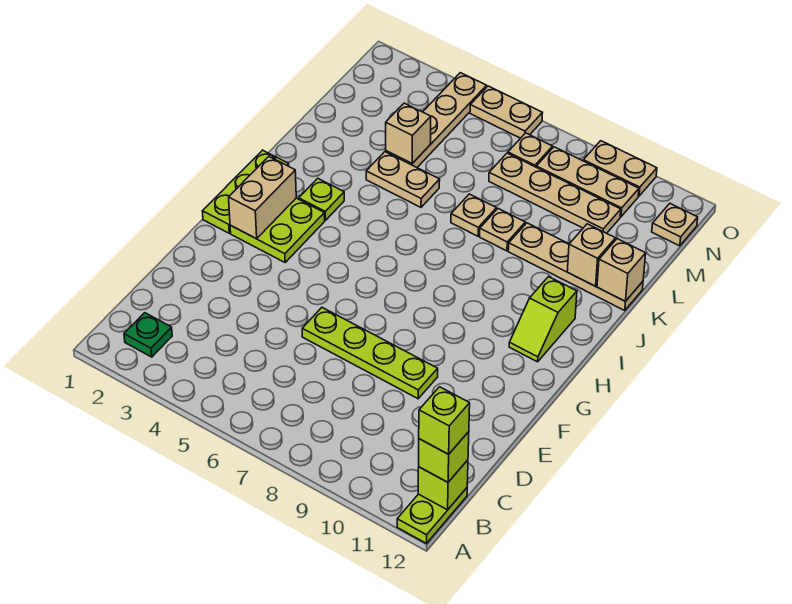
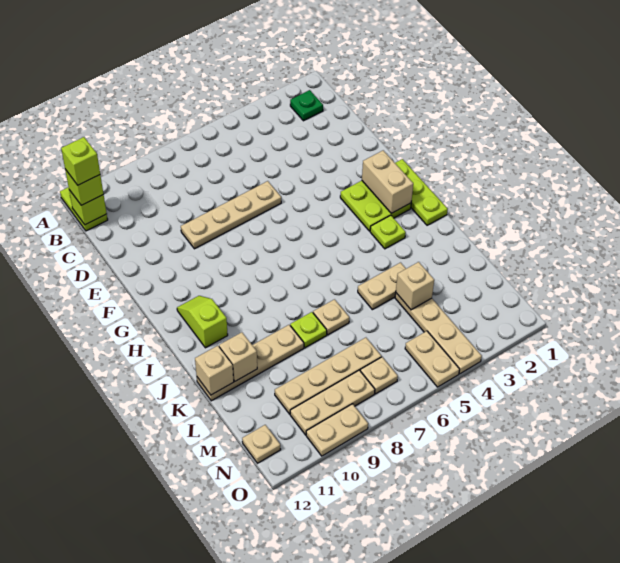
lime plate E6:E9 level 1 -> tan plate E6:E9 level 1
tan plate K8 level 1 -> lime plate K8 level 1
tan plate O5:O6 level 1 -> tan plate N5:O5 level 1

